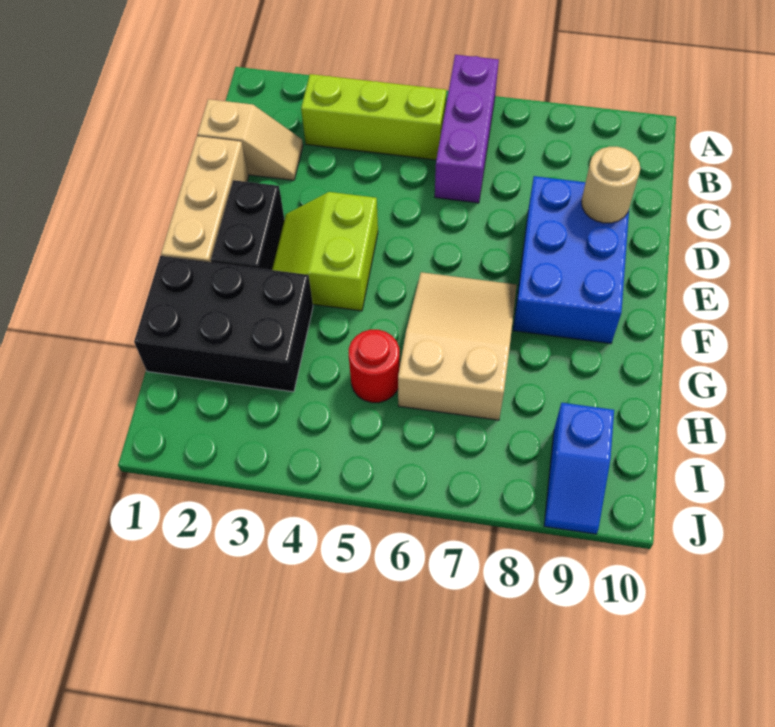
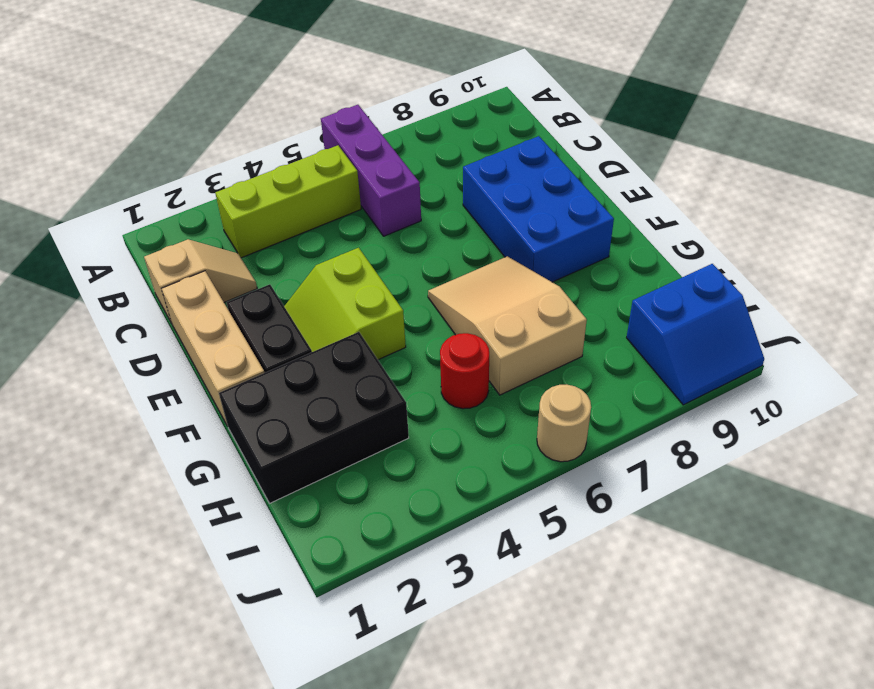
tan round brick D9 level 2 -> tan round brick J6 level 1
blue slope I9:J9 level 1 top I -> blue slope I9:J10 level 1 top I

